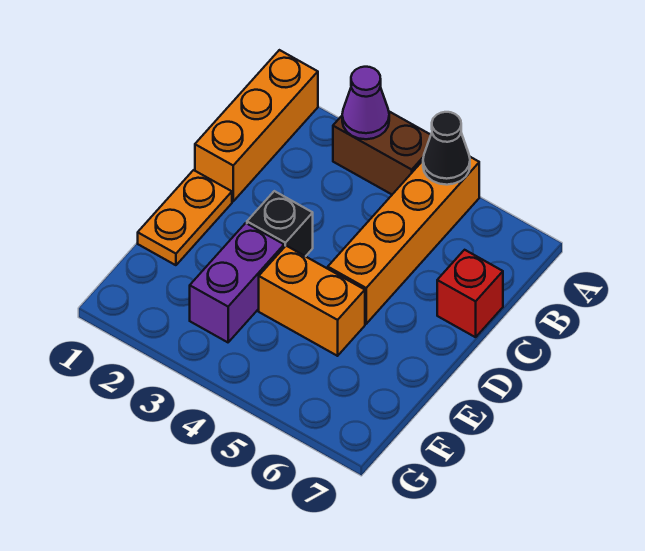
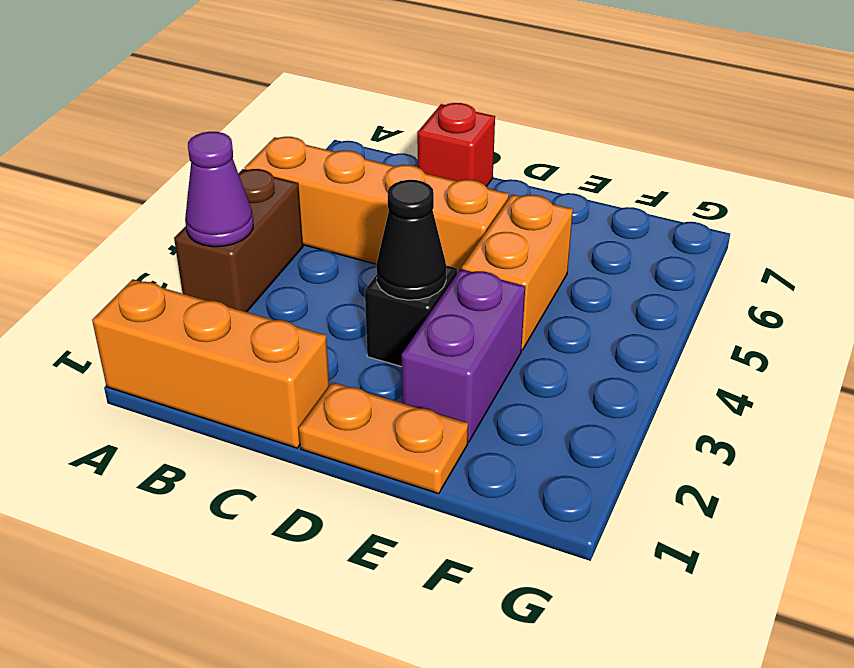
black cone A5 level 2 -> black cone D3 level 2
purple brick E3:F3 level 1 -> purple brick E2:E3 level 1

